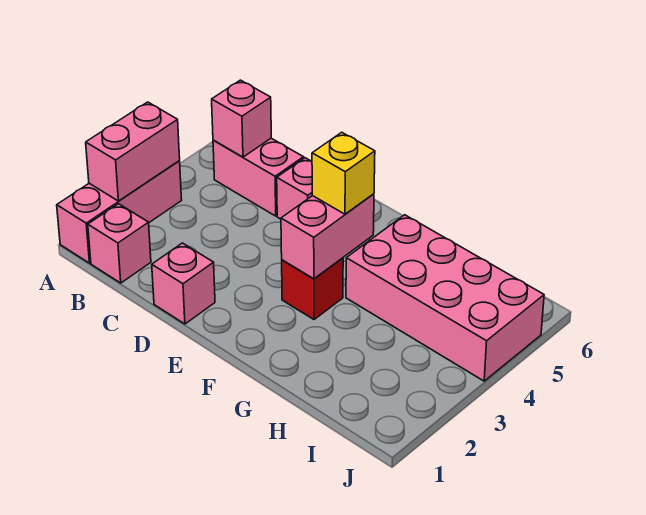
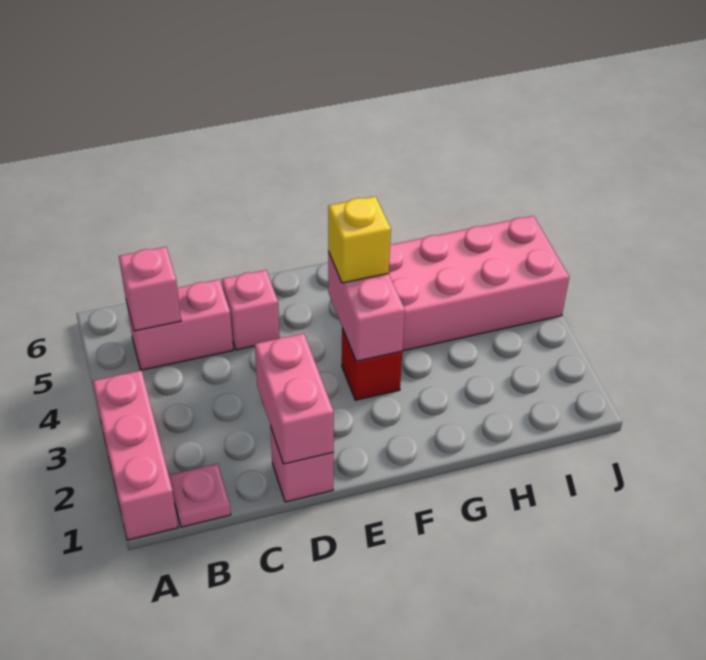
pink brick A2:A3 level 2 -> pink brick D1:D2 level 2
pink brick B1 level 1 -> pink plate B1 level 1

